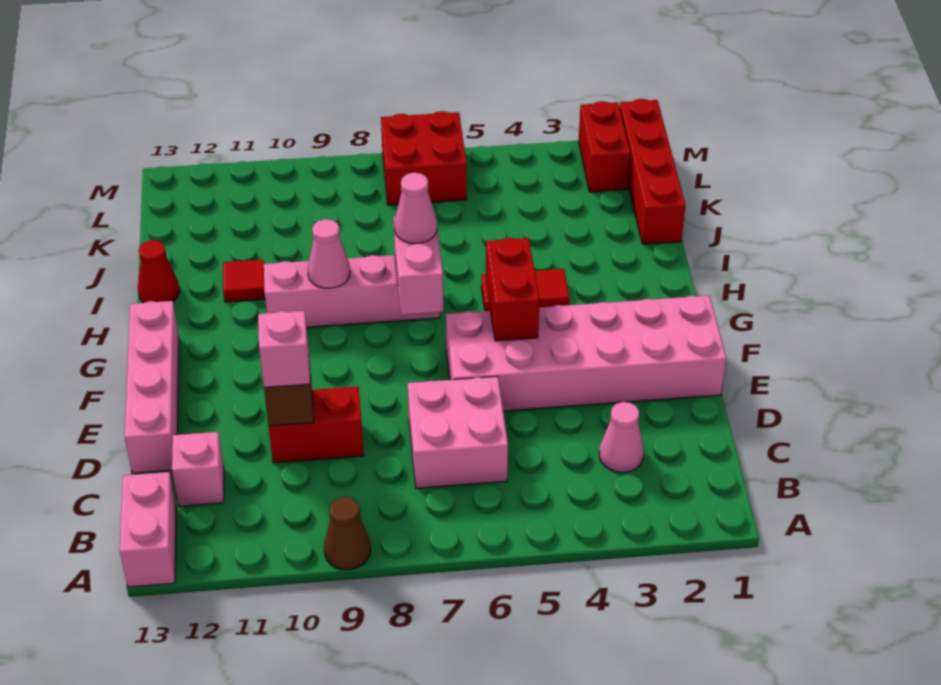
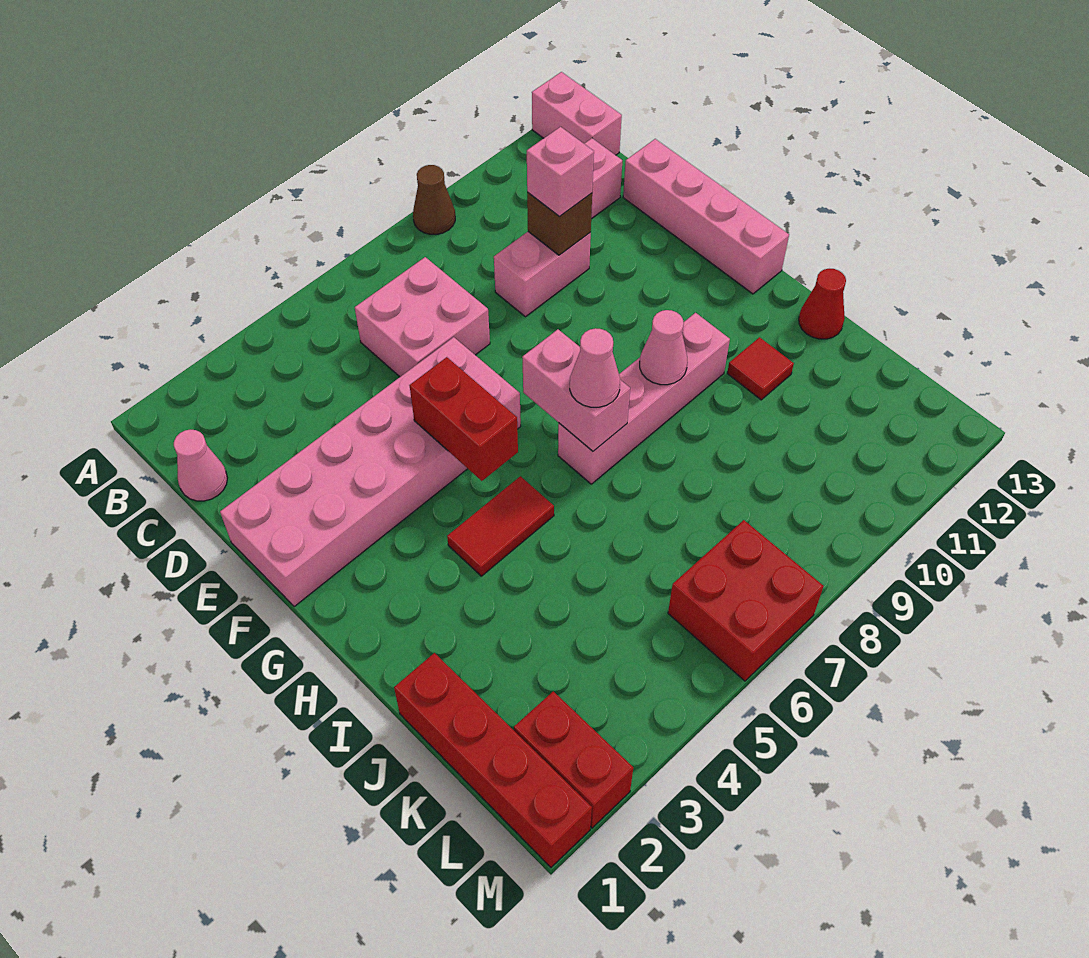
pink cone C3 level 1 -> pink cone C1 level 1
red brick D9:D10 level 1 -> pink brick D9:D10 level 1

